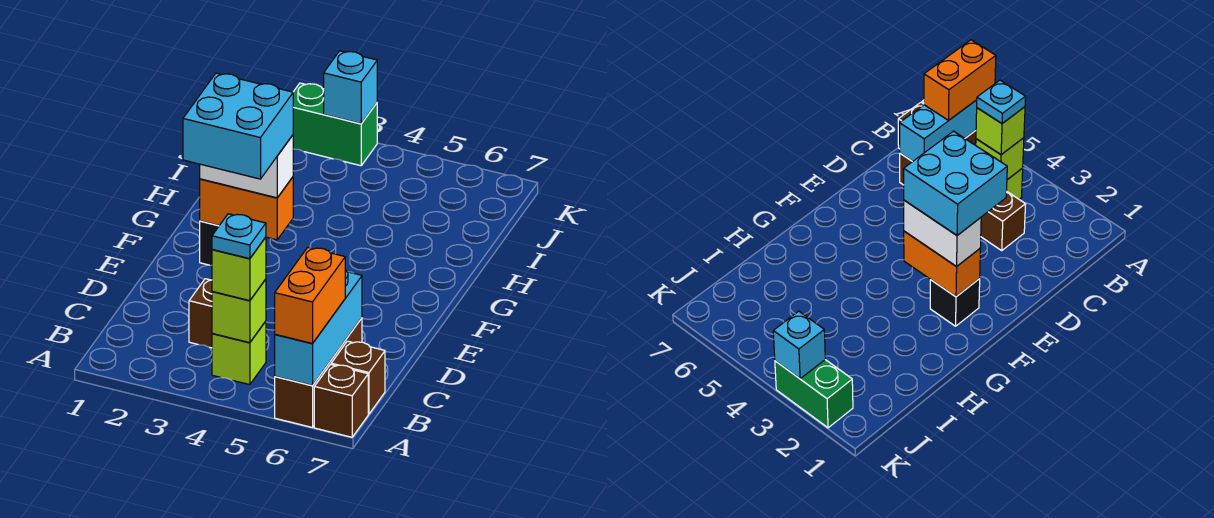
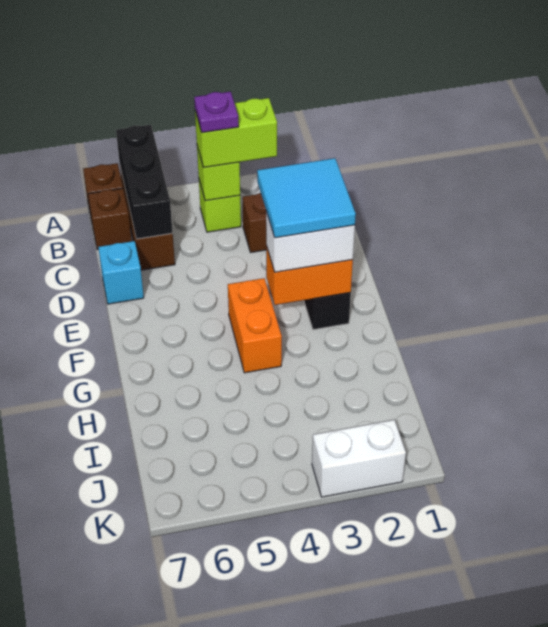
cyan brick A6:C6 level 2 -> black brick A6:C6 level 2
orange brick A6:B6 level 3 -> orange brick F4:G4 level 1
lime brick B4 level 3 -> lime brick B3:B4 level 3
cyan plate B4 level 4 -> purple plate B4 level 4
cyan brick E2:F3 level 4 -> cyan tile E2:F3 level 4
green brick K2:K3 level 1 -> white brick K2:K3 level 1
cyan brick K3 level 2 -> cyan brick D7 level 1

